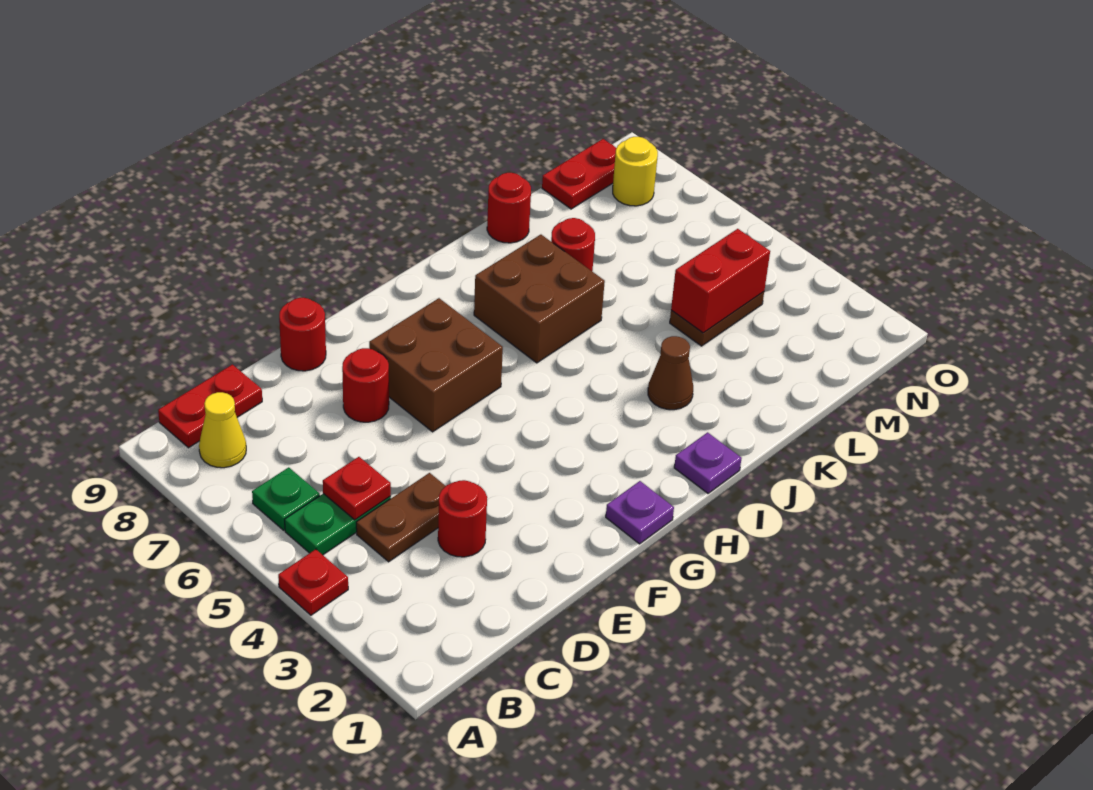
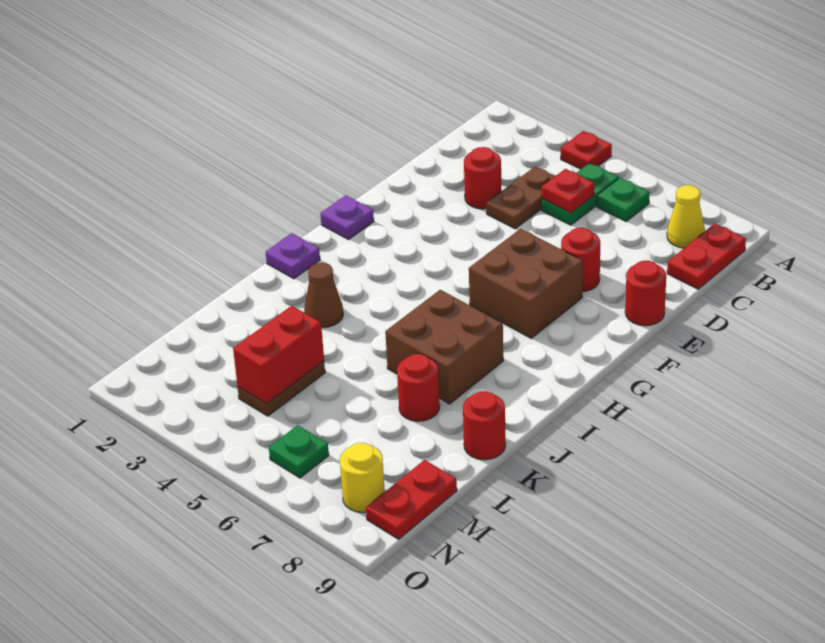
none -> green plate N6 level 1

